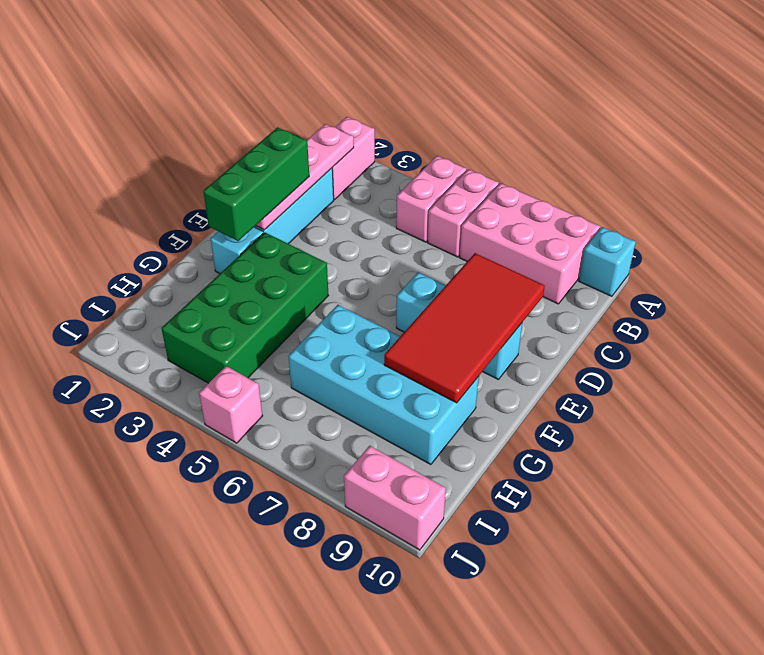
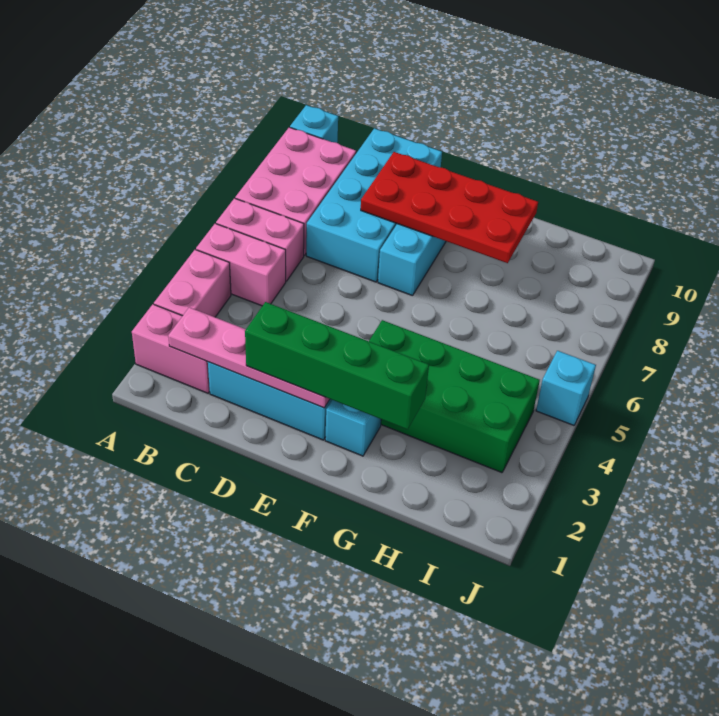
green brick D2:F2 level 3 -> green brick D2:G2 level 3
red tile D8:G9 level 2 -> red plate D8:G9 level 2
cyan brick G6:H9 level 1 -> cyan brick C7:D10 level 1
pink brick J5 level 1 -> cyan brick J5 level 1
pink brick J9:J10 level 1 -> pink brick A3:A4 level 1

